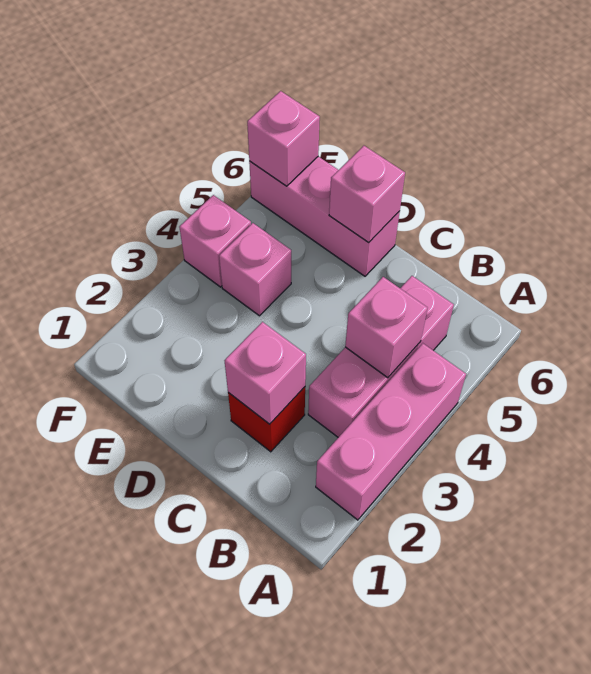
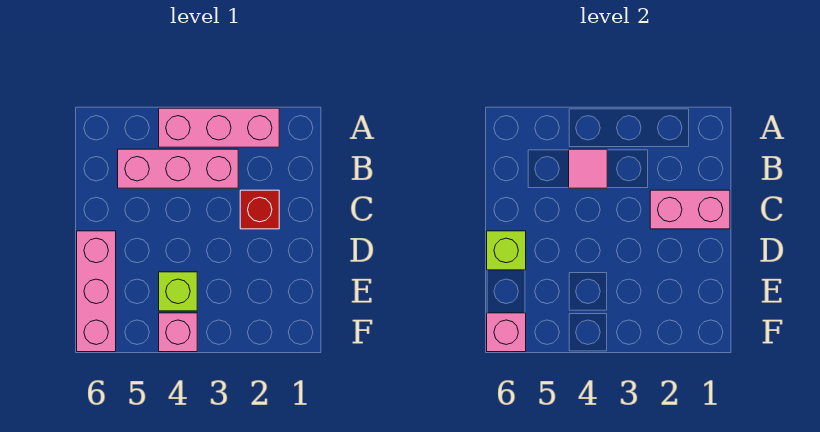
pink brick B4 level 2 -> pink tile B4 level 2
pink brick C2 level 2 -> pink brick C1:C2 level 2
pink brick D6 level 2 -> lime brick D6 level 2
pink brick E4 level 1 -> lime brick E4 level 1

